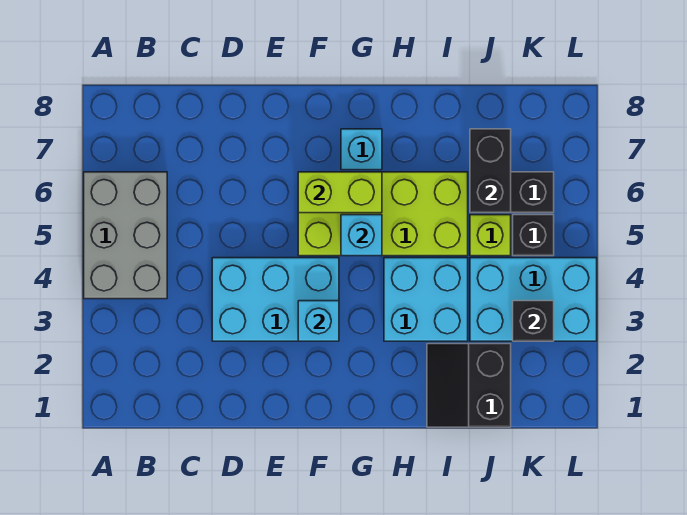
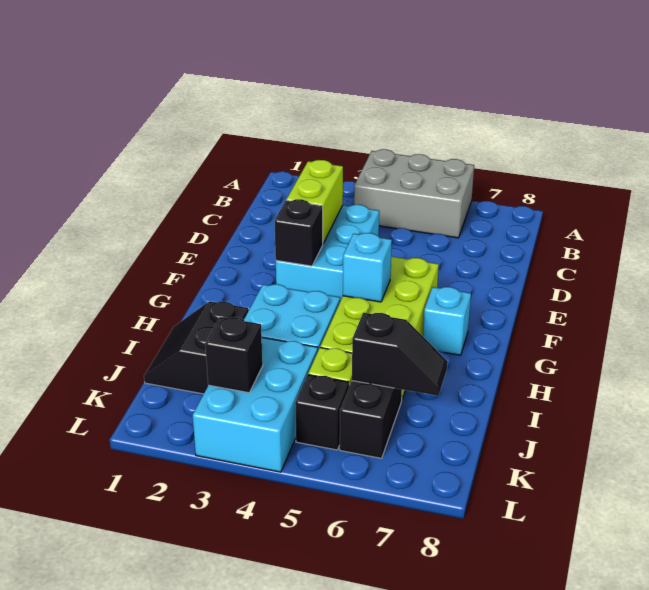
cyan brick F3 level 2 -> black brick F3 level 2
lime brick F6:G6 level 2 -> lime brick D3:E3 level 2
black slope I1:J2 level 1 top J -> black slope I1:J2 level 1 top 2
black brick J6:J7 level 2 -> black slope J6:J7 level 2 top 6

